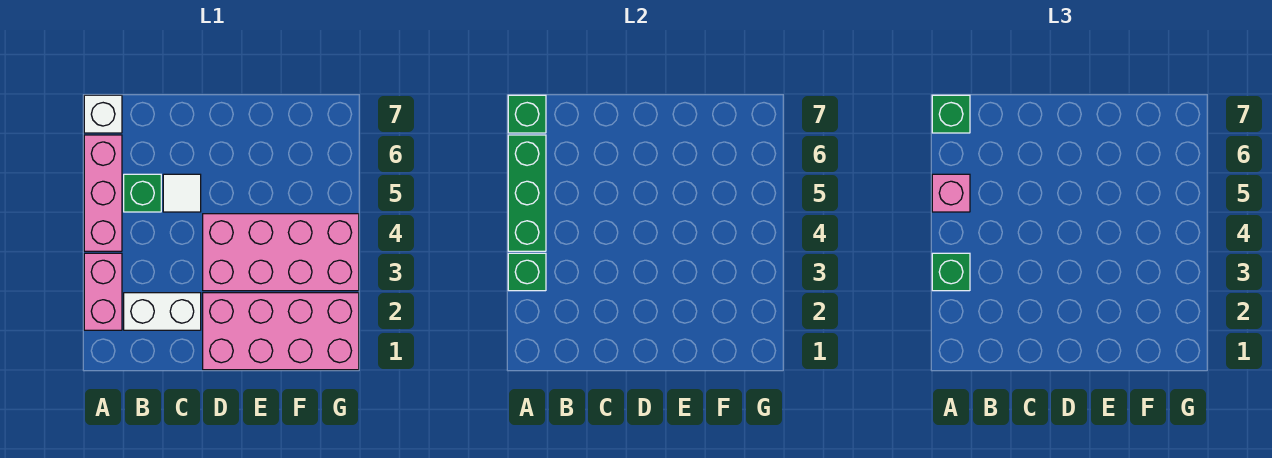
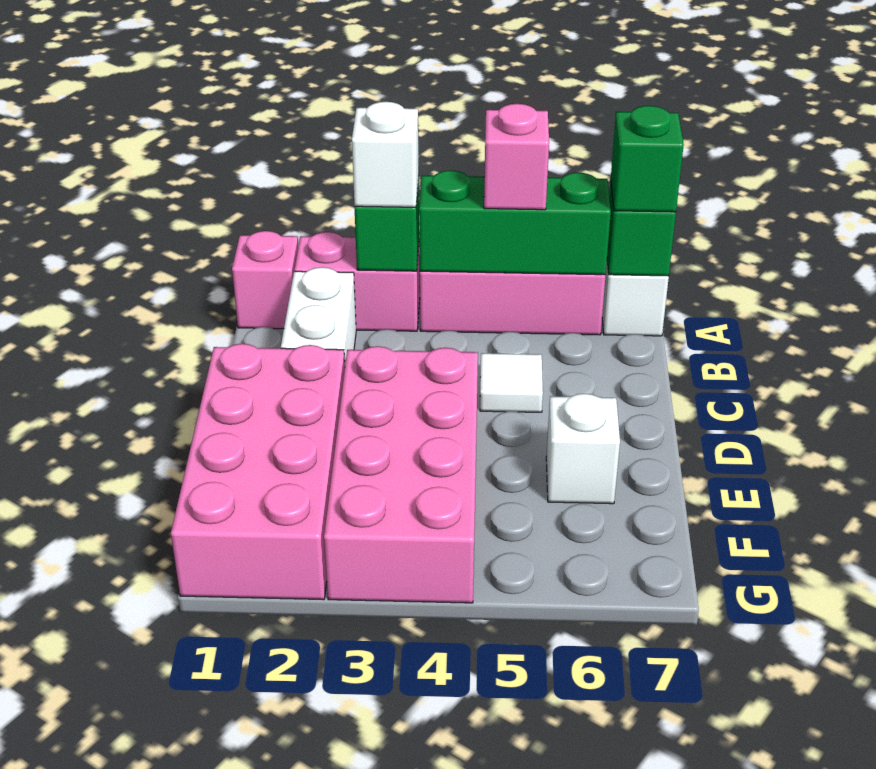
none -> pink brick A1 level 1
green brick A3 level 3 -> white brick A3 level 3
green brick B5 level 1 -> none
none -> white brick E6 level 1

